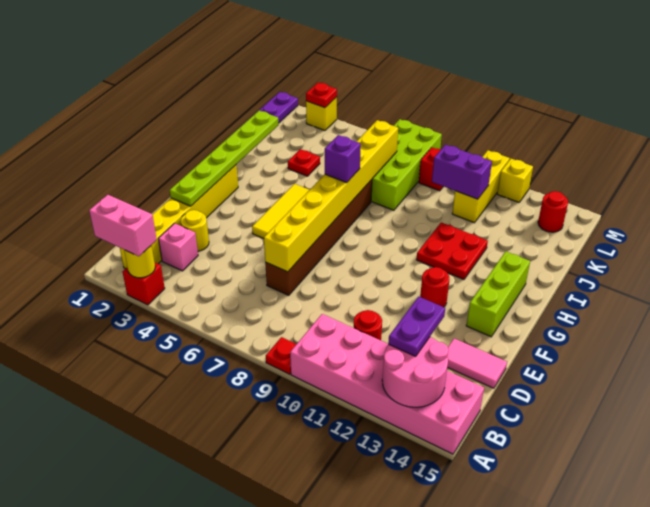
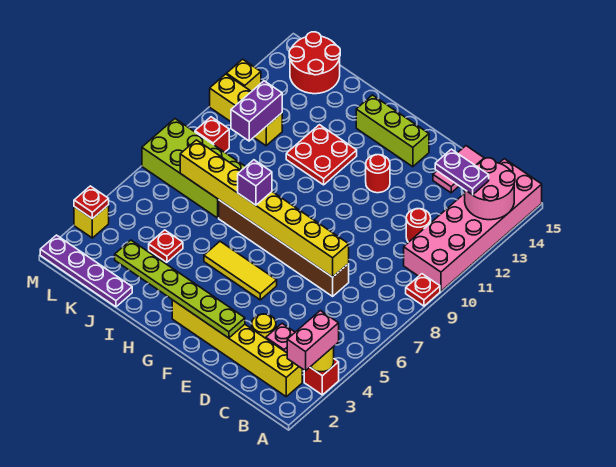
red round brick L14 level 1 -> red round brick K14:L15 level 1

